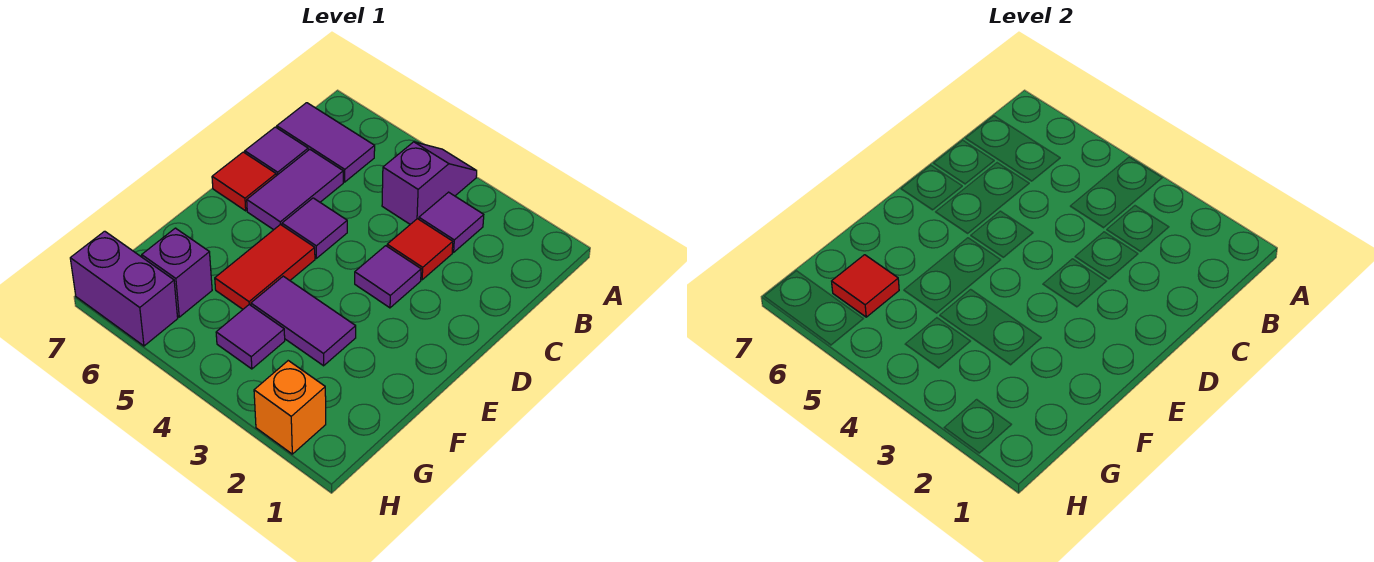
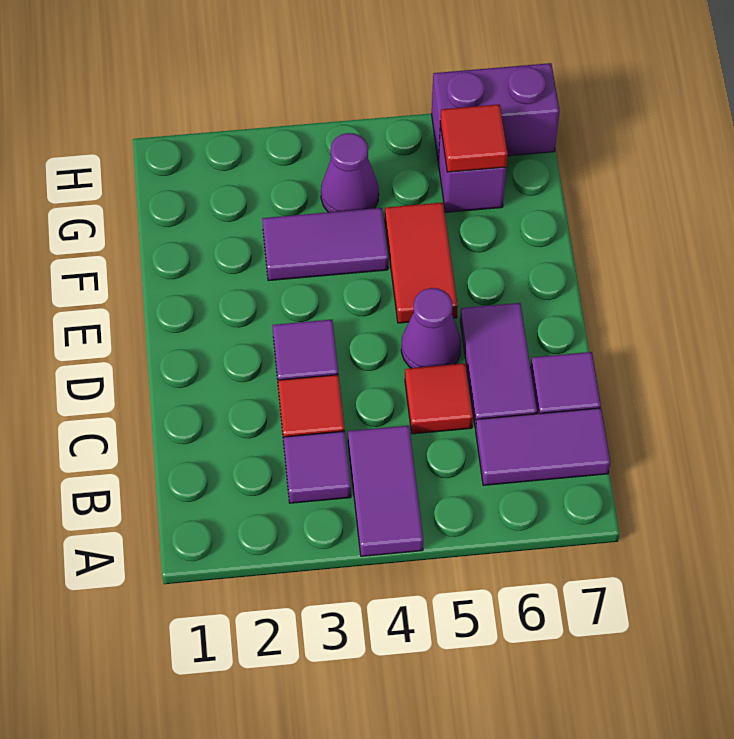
purple slope A4:B4 level 1 top B -> purple tile A4:B4 level 1
purple tile D5 level 1 -> purple cone D5 level 1
red tile D7 level 1 -> red tile C5 level 1
purple tile G4 level 1 -> purple cone G4 level 1
orange brick H2 level 1 -> none

